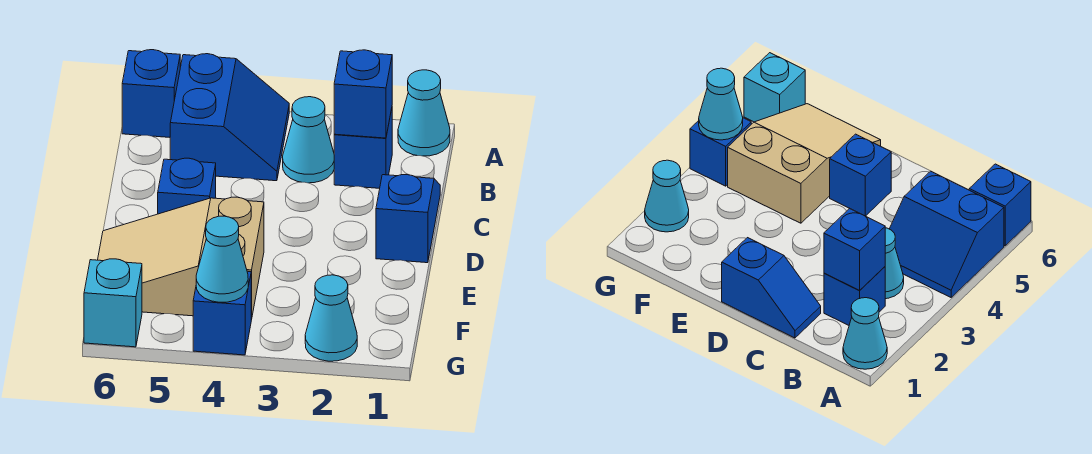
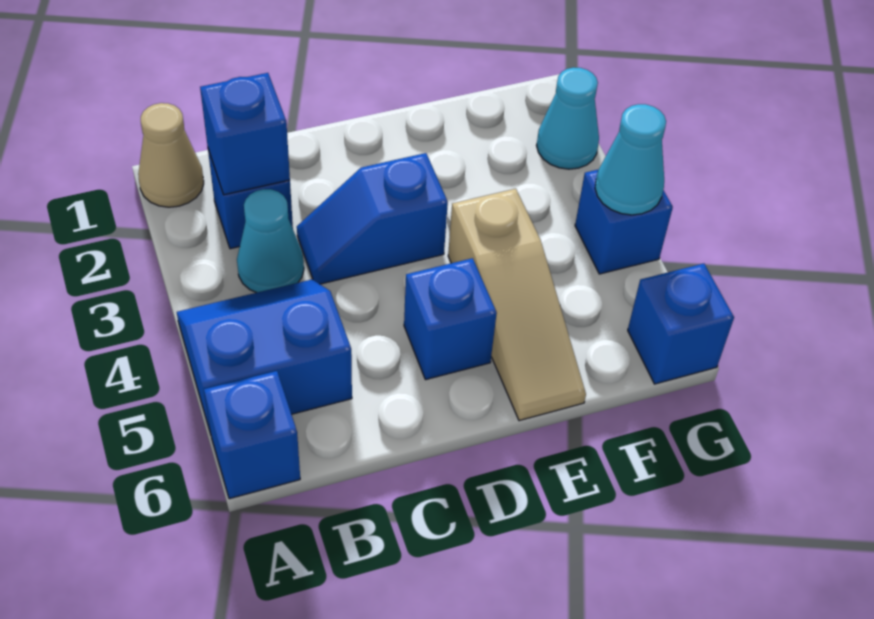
cyan cone A1 level 1 -> tan cone A1 level 1
blue slope C1:D1 level 1 top D -> blue slope C3:D3 level 1 top D
tan slope E4:F6 level 1 top 4 -> tan slope E4:E6 level 1 top 4
cyan brick G6 level 1 -> blue brick G6 level 1

